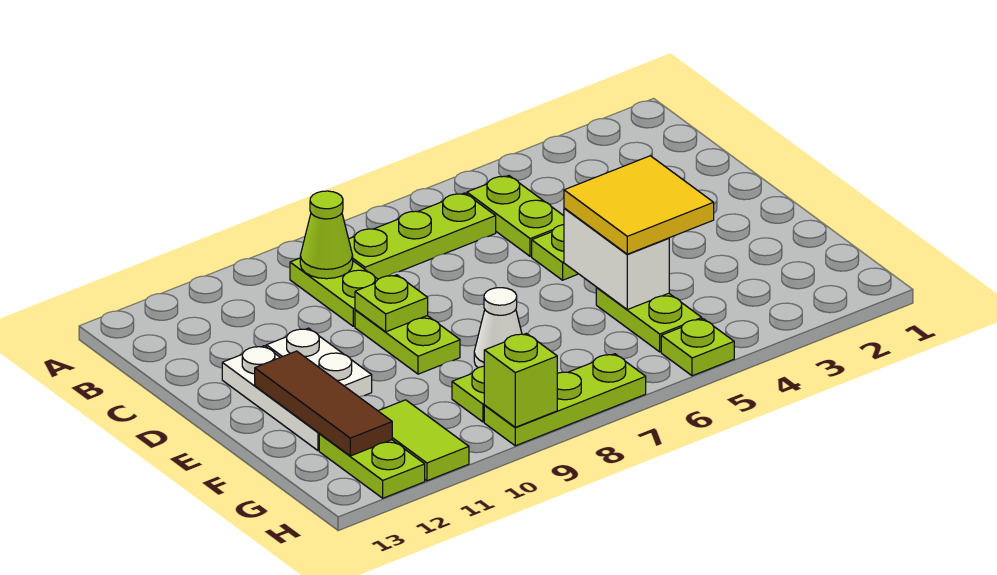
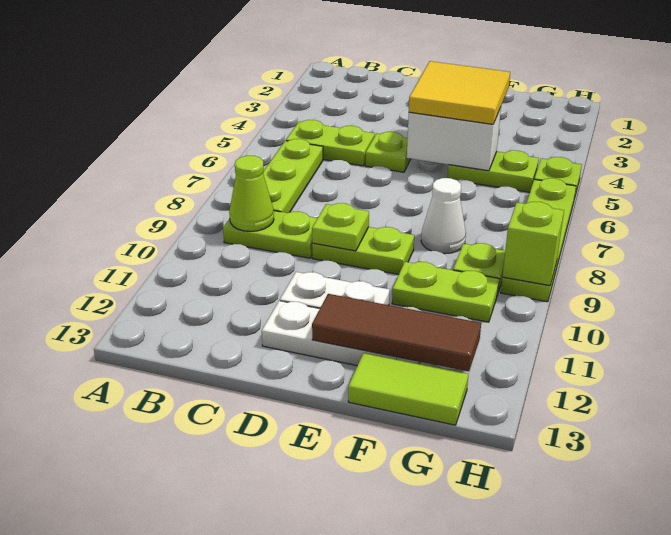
lime tile G11:H11 level 1 -> lime tile F13:G13 level 1
lime plate G12:H12 level 1 -> lime plate F10:G10 level 1
lime plate H7:H9 level 1 -> lime plate H6:H9 level 1

